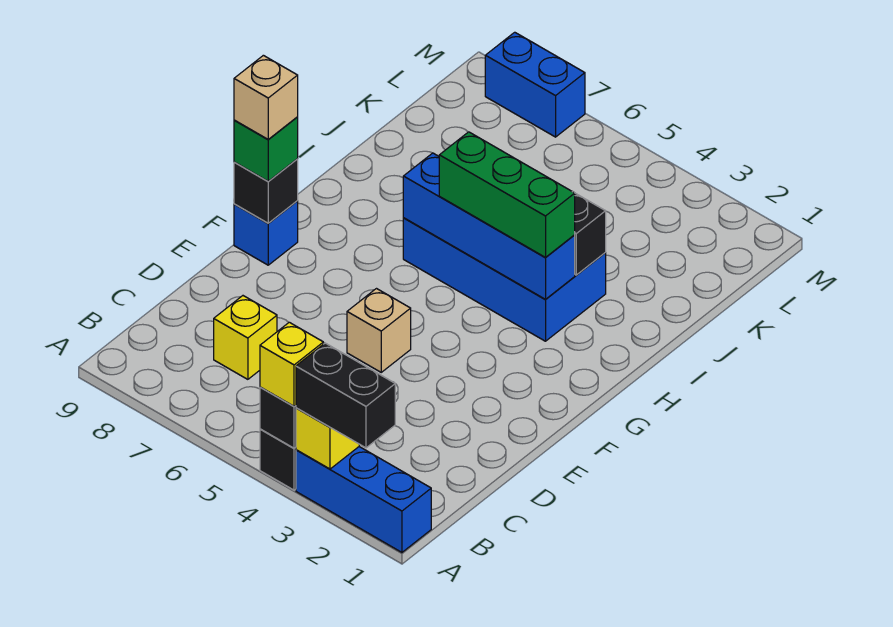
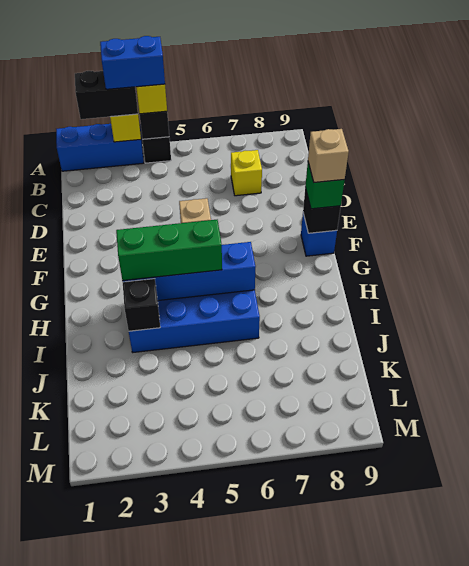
blue brick M7:M8 level 1 -> blue brick A3:A4 level 4

